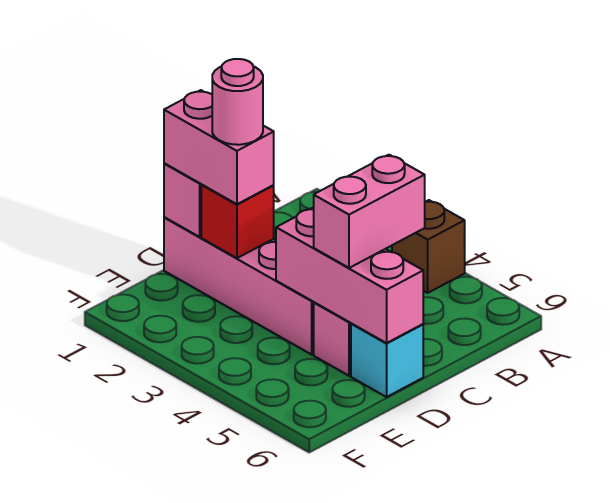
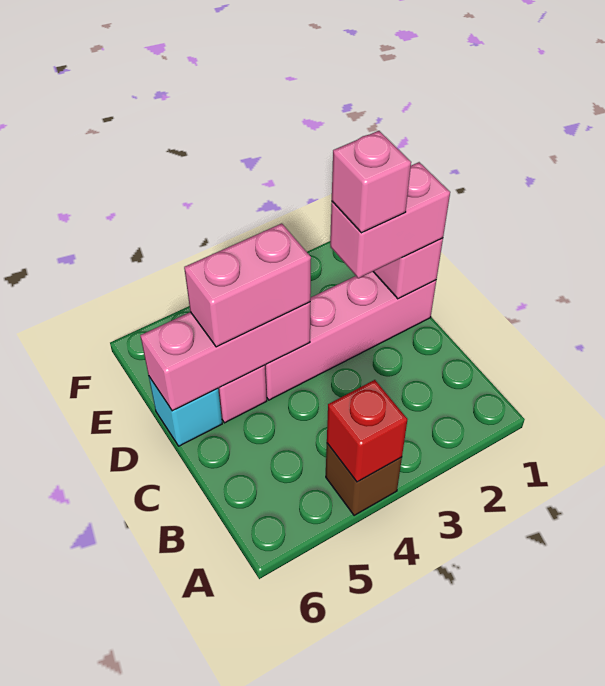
pink brick C5:D5 level 3 -> pink brick D4:D5 level 3
red brick D2 level 2 -> red brick A4 level 2
pink round brick D2 level 4 -> pink brick D2 level 4

